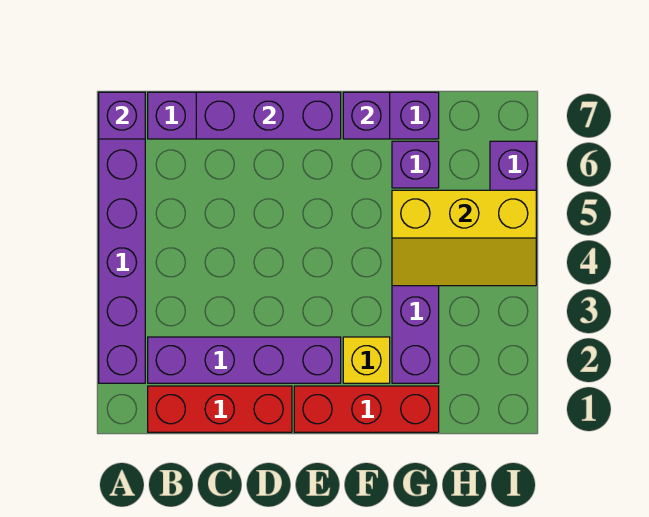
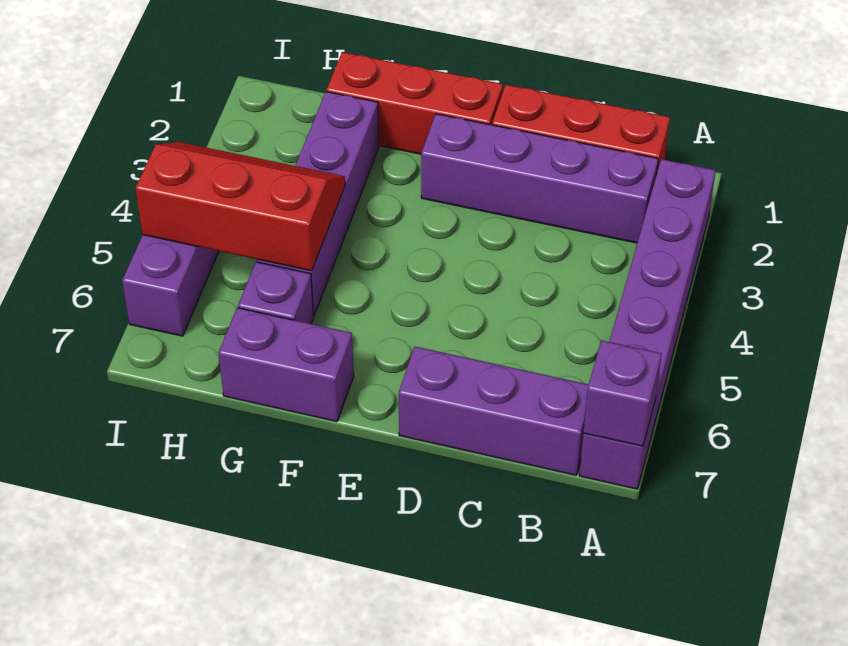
purple brick C7:E7 level 2 -> none
yellow brick F2 level 1 -> none
purple brick F7 level 2 -> none
yellow slope G4:I5 level 2 top 5 -> red slope G4:I5 level 2 top 5

